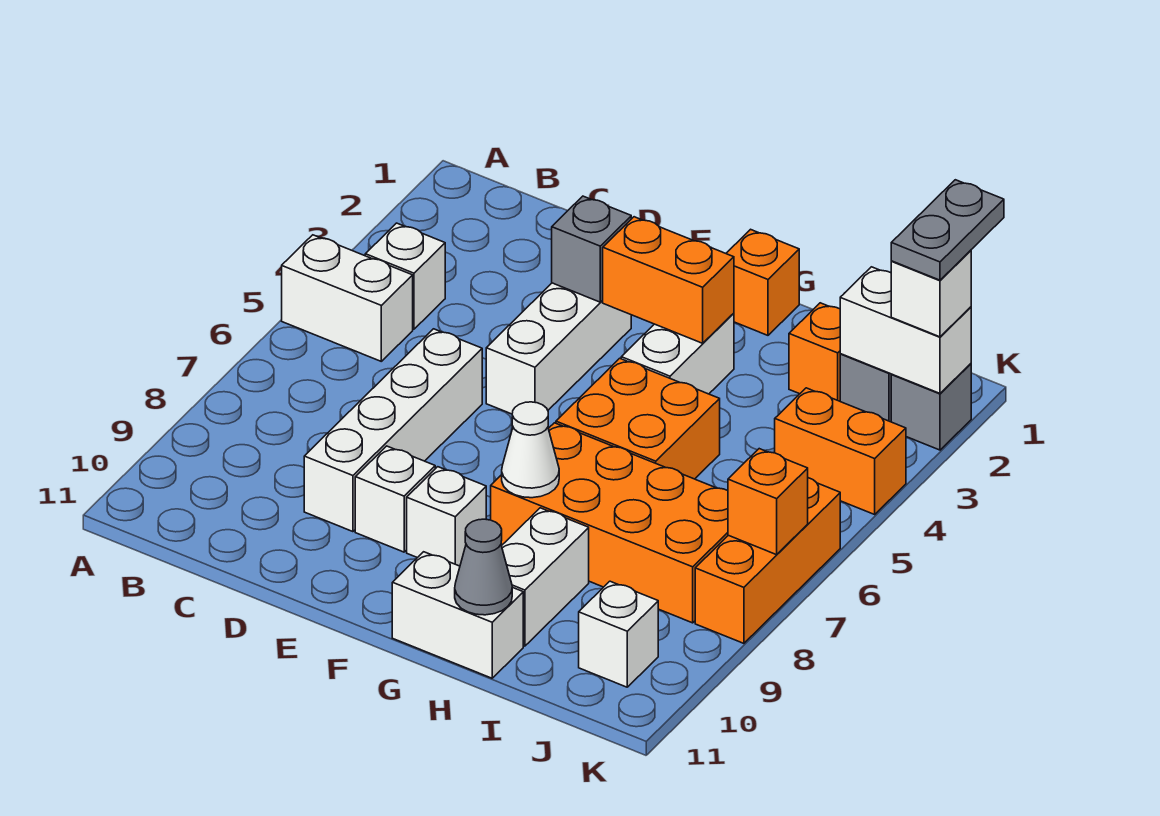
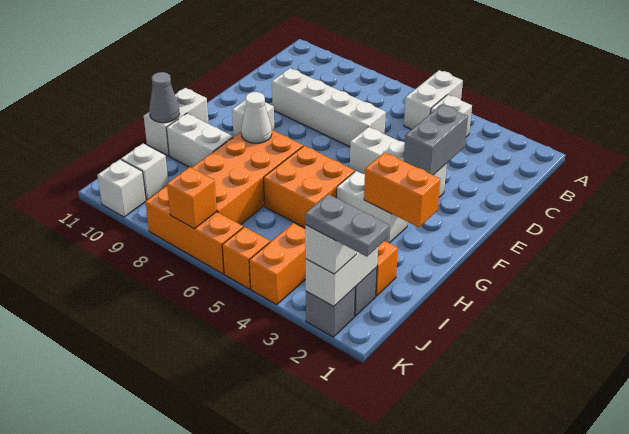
grey brick E3 level 2 -> grey brick D3:E3 level 2
white brick E9 level 1 -> white brick K10 level 1
orange brick F3:G3 level 2 -> orange brick G2:G3 level 2
orange brick G1 level 1 -> orange brick K5 level 1

